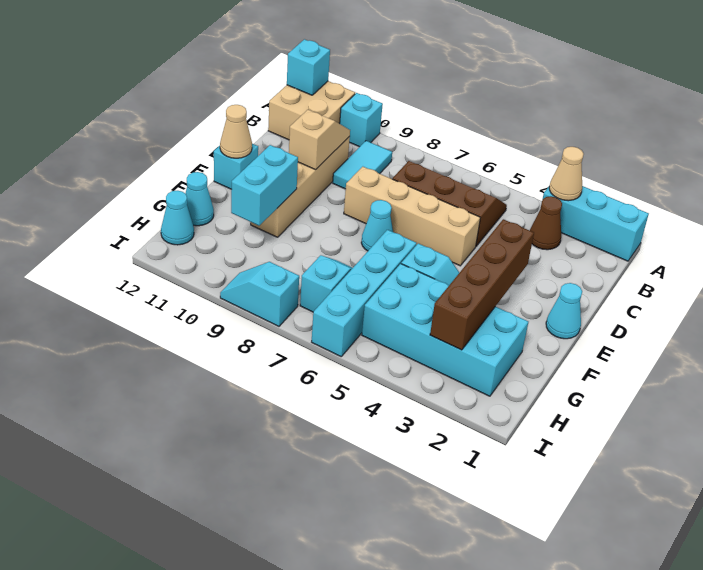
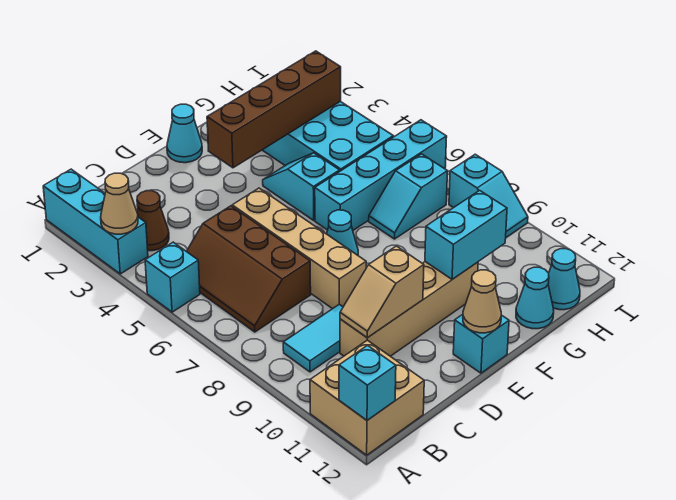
cyan brick A10 level 1 -> cyan brick A5 level 1

